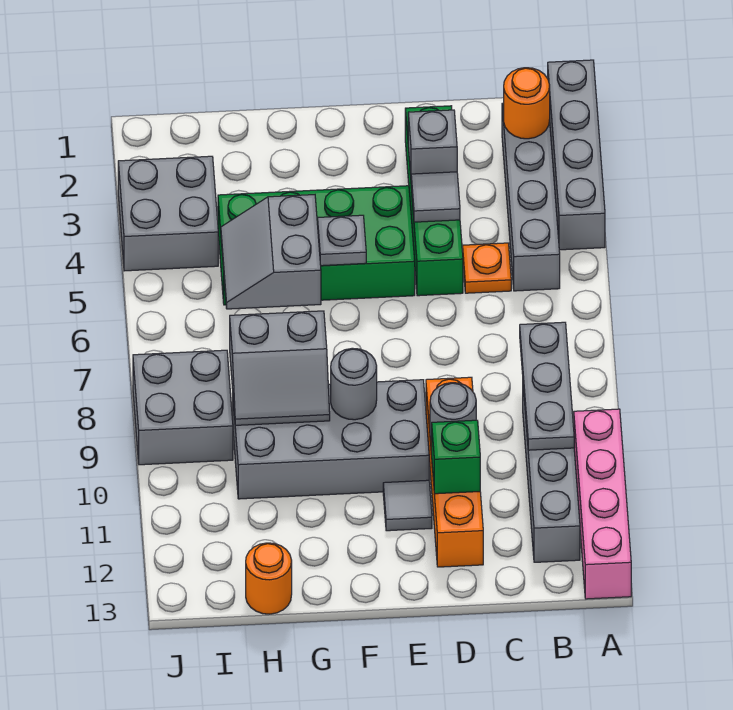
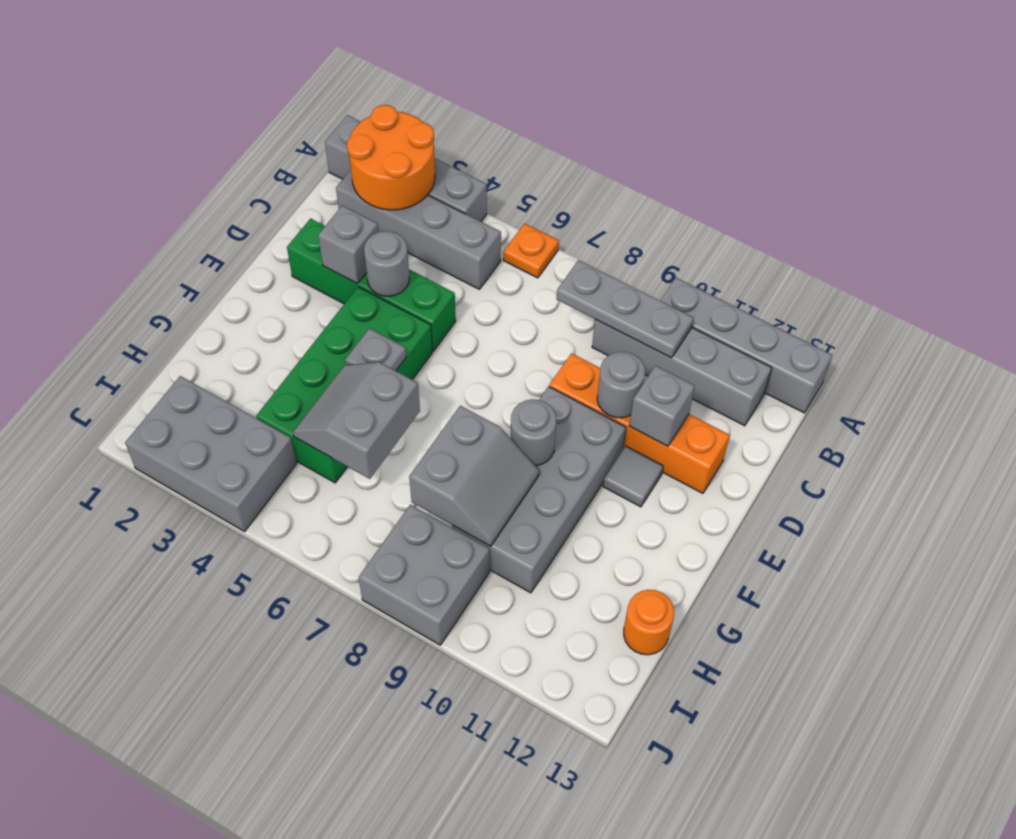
pink brick A10:A13 level 1 -> grey brick A10:A13 level 1
orange round brick B2 level 2 -> orange round brick A2:B3 level 2
orange plate C5 level 1 -> orange plate A6 level 1
grey tile D4 level 2 -> grey round brick D4 level 2
green brick D11 level 2 -> grey brick D11 level 2
grey slope G5:H6 level 2 top G -> grey slope G5:H6 level 2 top 6
grey brick I3:J4 level 1 -> grey brick I2:J4 level 1

